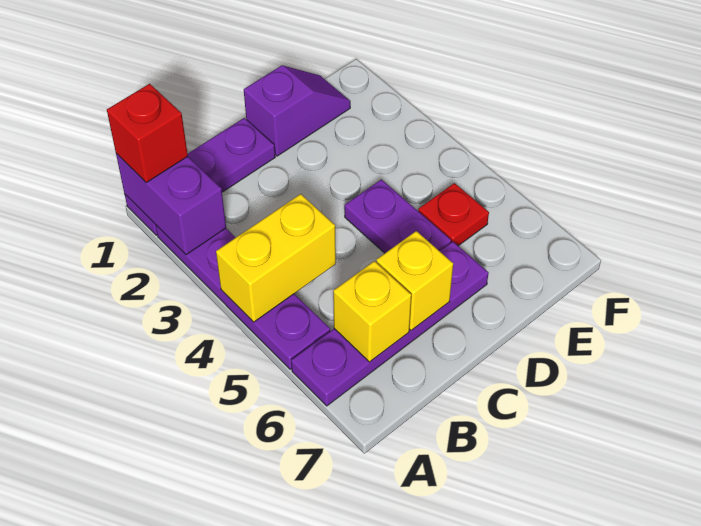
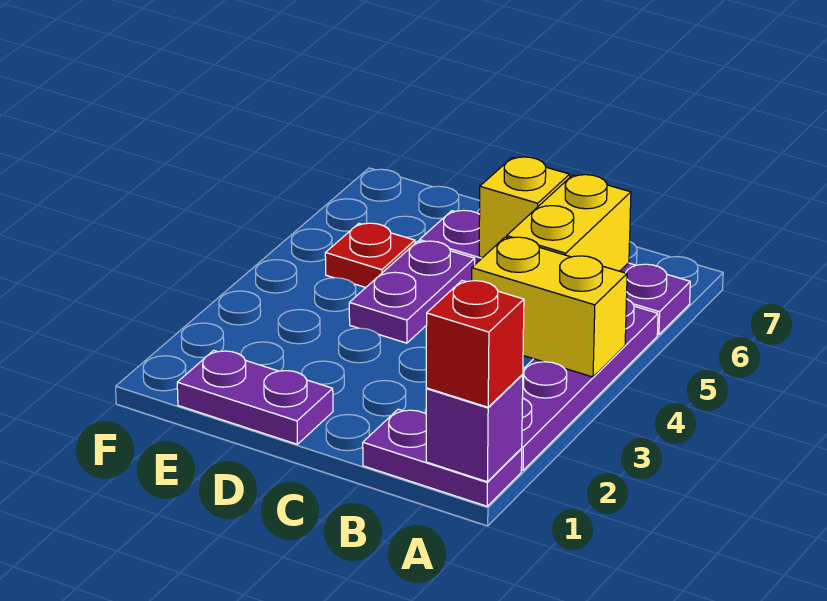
purple plate A1:C1 level 1 -> purple plate A1:B1 level 1
purple brick A1:A2 level 2 -> purple brick A1 level 2
yellow brick B6 level 2 -> yellow brick B5:B6 level 2
purple slope D1:E1 level 1 top D -> purple plate D1:E1 level 1

